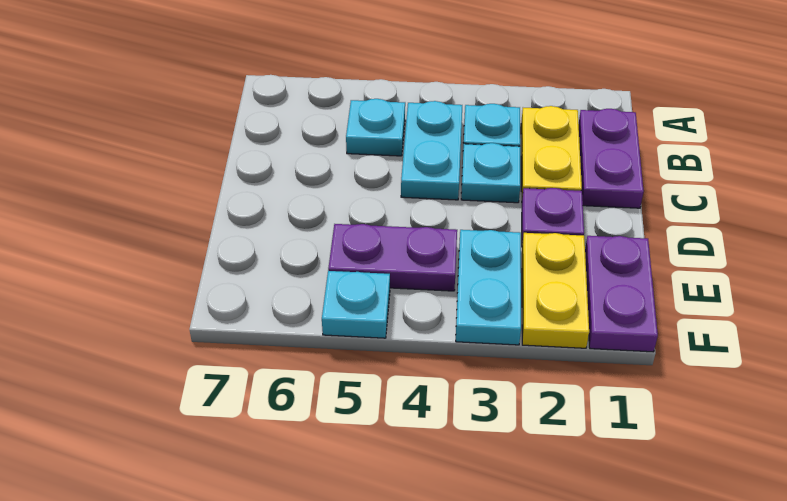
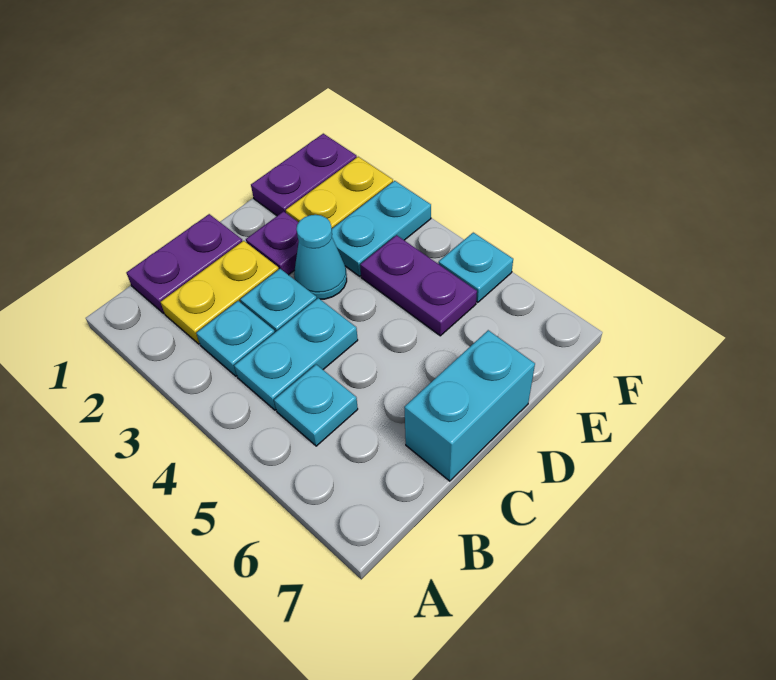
none -> cyan brick C7:D7 level 1
none -> cyan cone D3 level 1

